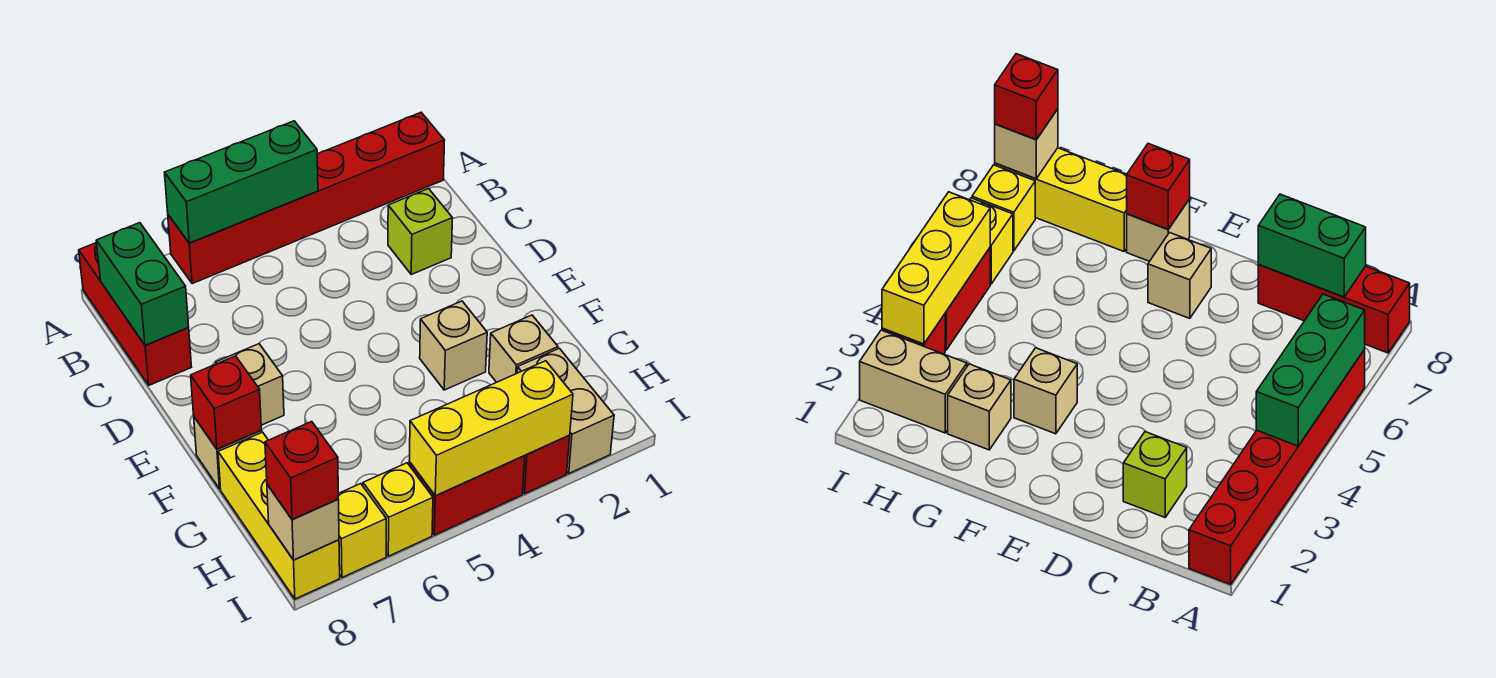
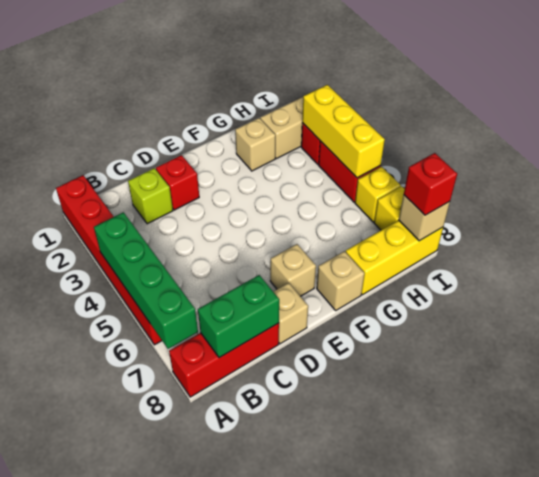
green brick A4:A6 level 2 -> green brick A4:A7 level 2
tan brick F3 level 1 -> tan brick D8 level 1
red brick F8 level 2 -> red brick D2 level 1

